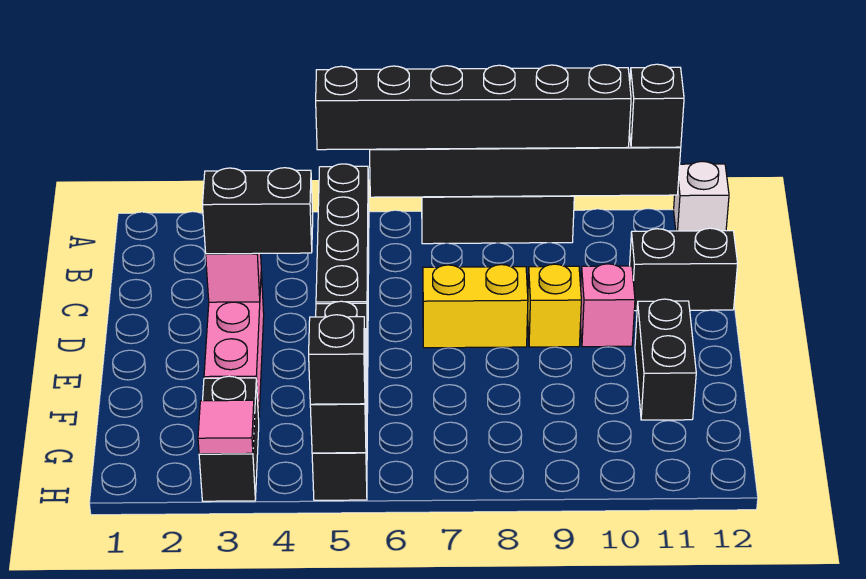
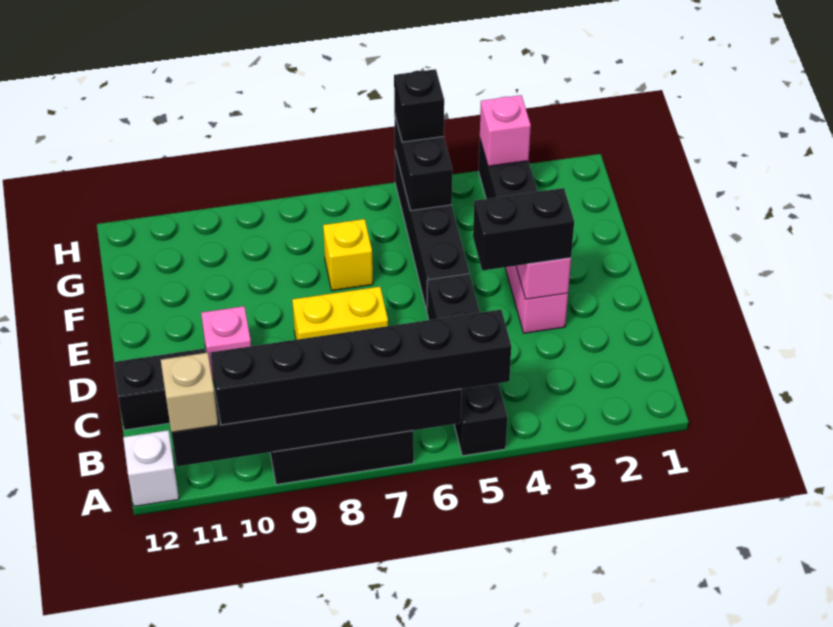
black brick A11 level 3 -> tan brick A11 level 3
yellow brick D9 level 1 -> yellow brick F7 level 1
black brick E11:F11 level 1 -> none
pink tile H3 level 2 -> pink brick H3 level 2

